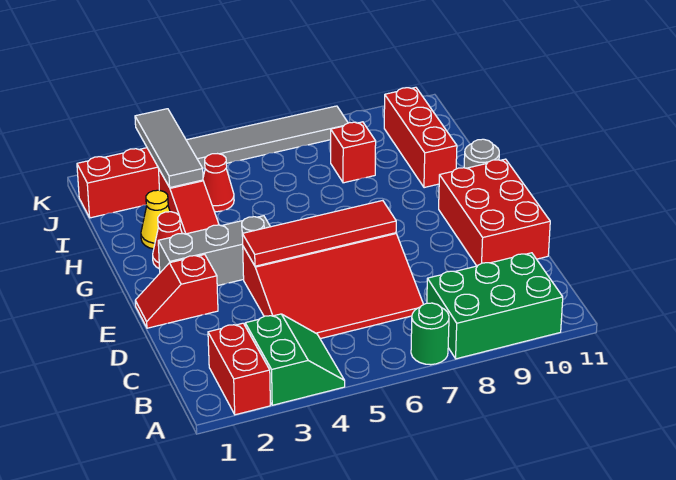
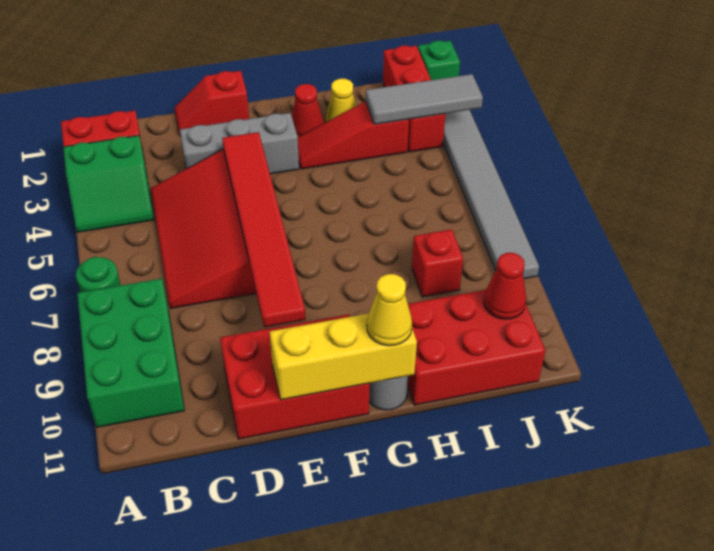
red slope E1:E2 level 1 top 2 -> red slope D1:E1 level 1 top E
red tile E4:E7 level 2 -> red tile E4:E9 level 2
none -> yellow brick E11:G11 level 2
grey brick F2:F4 level 1 -> grey brick D3:F3 level 1
none -> yellow cone G11 level 3
red brick H10:J10 level 1 -> red brick H10:J11 level 1
red cone I4 level 1 -> red cone J10 level 2
none -> green brick K1 level 1

